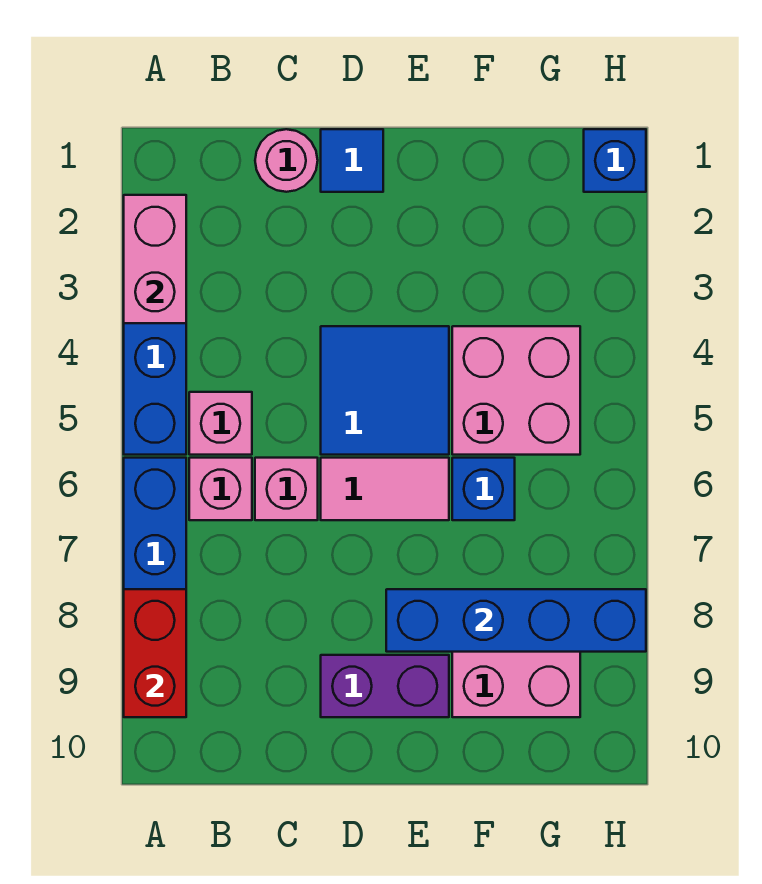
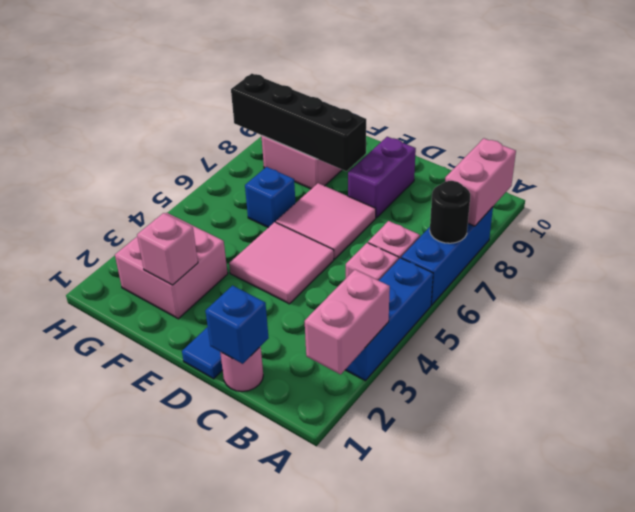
none -> black round brick A7 level 2
red brick A8:A9 level 2 -> pink brick A8:A9 level 2
pink brick C6 level 1 -> pink brick F2 level 2
blue tile D4:E5 level 1 -> pink tile D4:E5 level 1
pink tile D6:E6 level 1 -> pink tile D6:E7 level 1
purple brick D9:E9 level 1 -> purple brick D8:D9 level 1
blue brick E8:H8 level 2 -> black brick E8:H8 level 2
pink brick F4:G5 level 1 -> pink brick F2:G3 level 1
blue brick H1 level 1 -> blue brick C1 level 2

